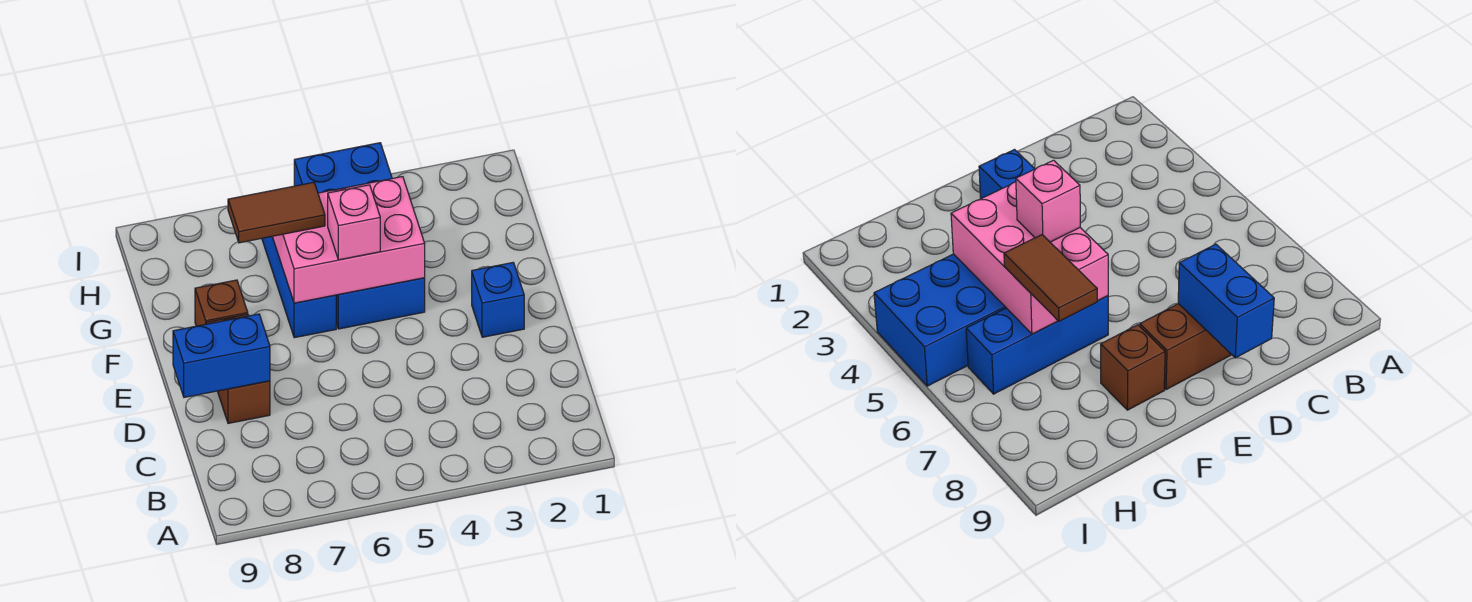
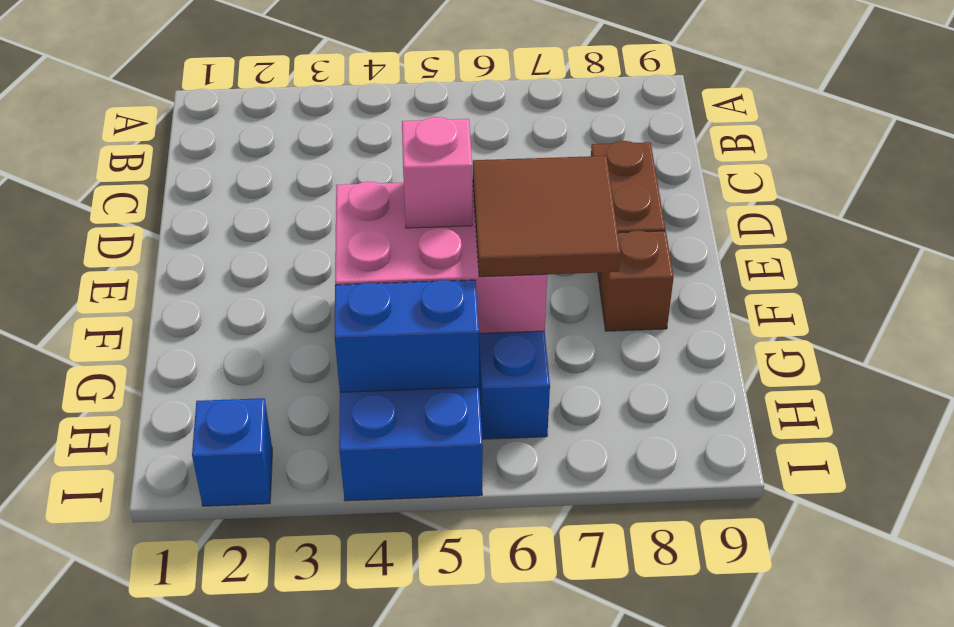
blue brick D8:D9 level 2 -> blue brick H4:H5 level 2
blue brick E2 level 1 -> blue brick I2 level 1
brown tile G6:G7 level 3 -> brown tile F6:G7 level 3

